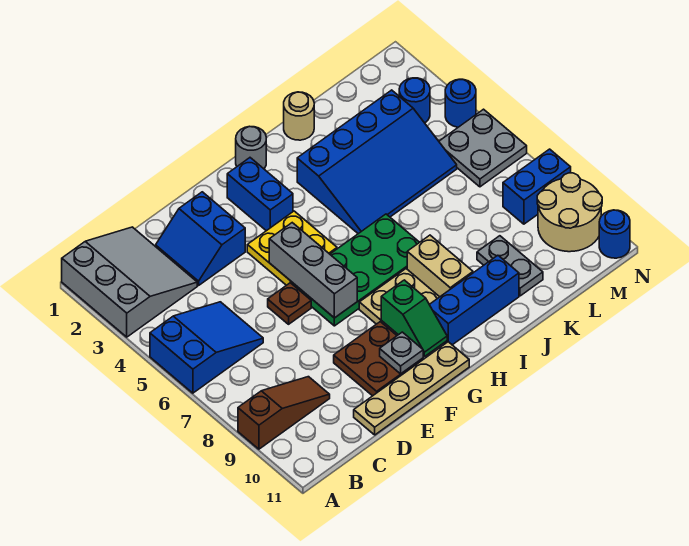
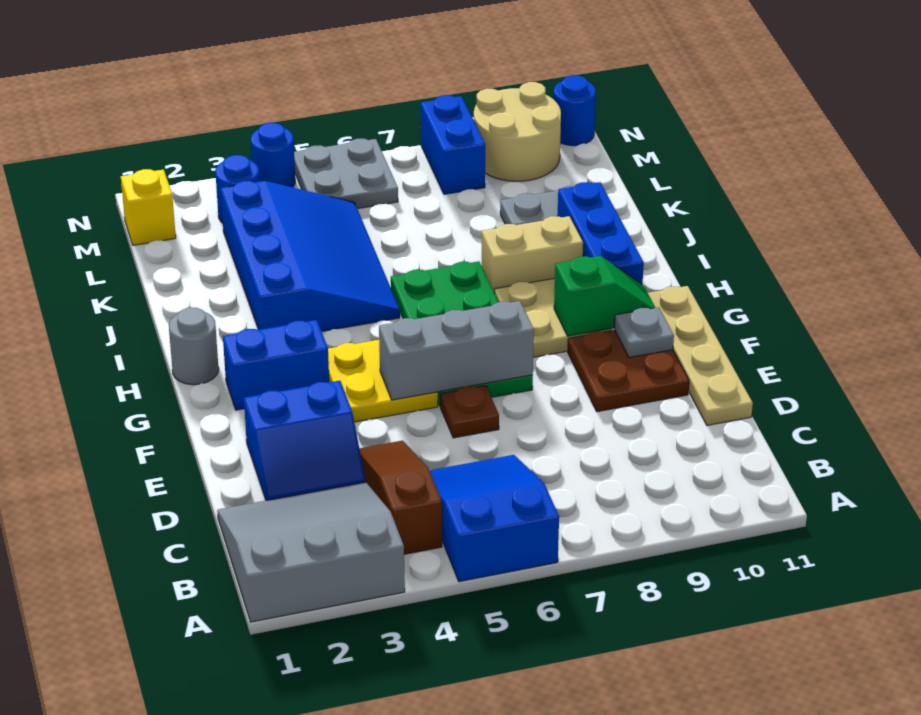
brown slope A9:C9 level 1 top A -> brown slope B4:D4 level 1 top B
tan round brick J1 level 1 -> none
none -> yellow brick M1 level 1

